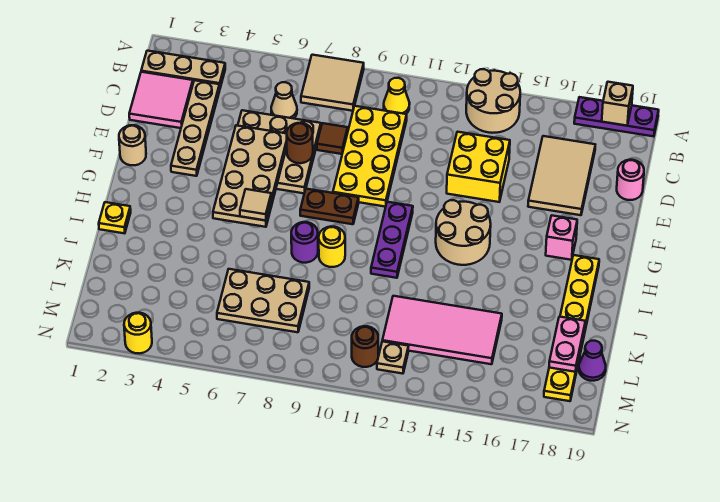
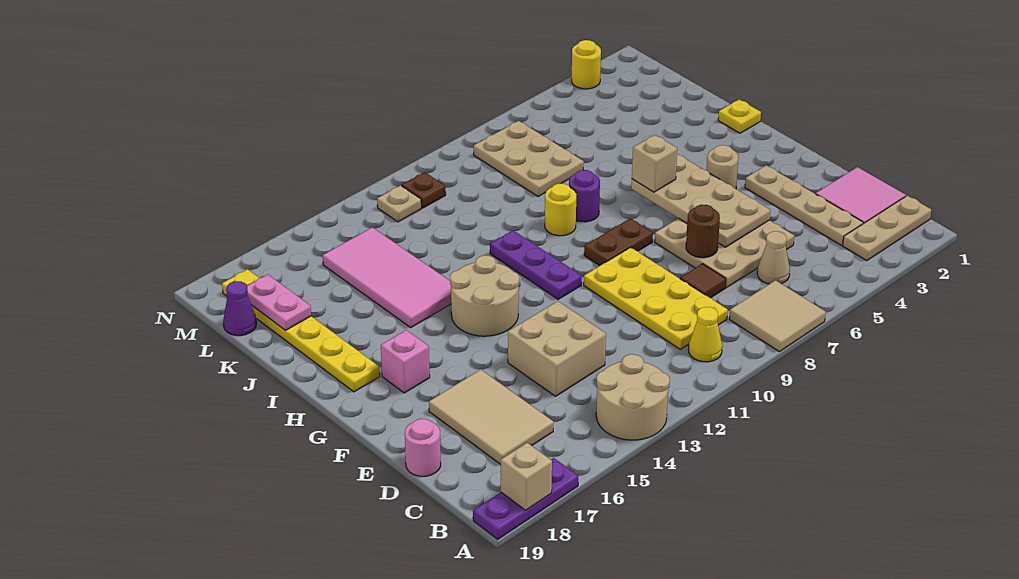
yellow brick D13:E14 level 1 -> tan brick D13:E14 level 1
tan round brick F1 level 1 -> tan round brick G4 level 1
tan tile H6 level 3 -> tan brick H6 level 3
tan plate K6:L8 level 1 -> tan plate K7:M8 level 1
pink tile K12:L15 level 1 -> pink tile I14:L15 level 1
brown round brick M11 level 1 -> brown plate M11 level 1

